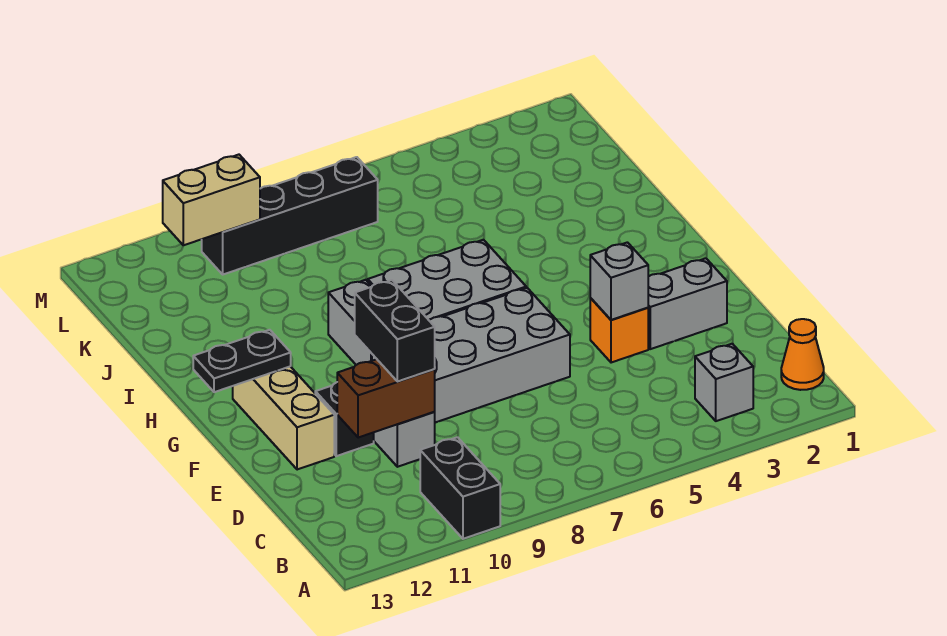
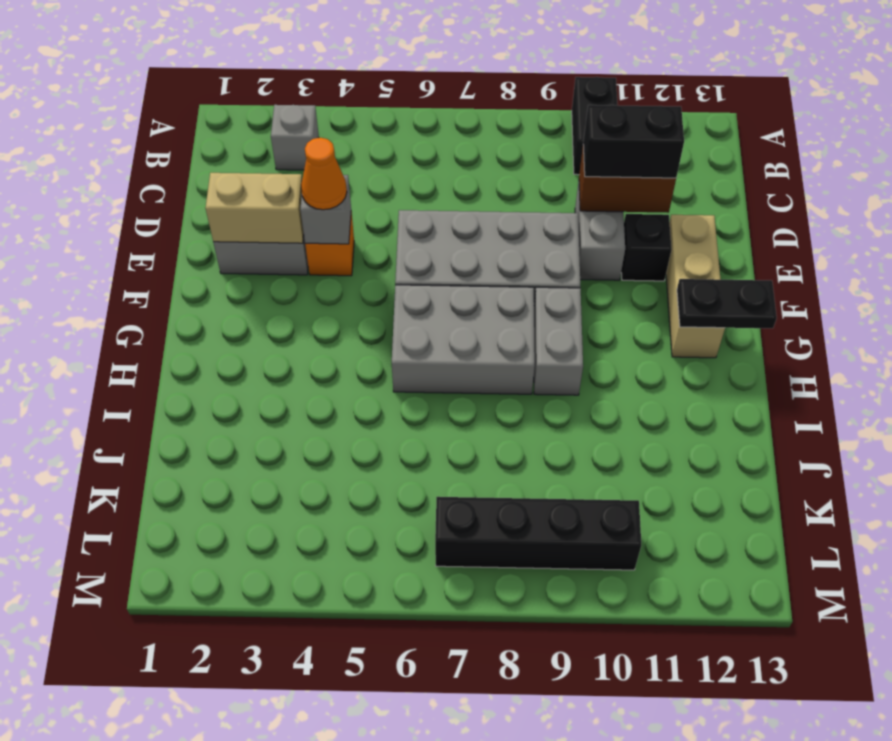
orange cone B1 level 1 -> orange cone E4 level 3
black brick D10:E10 level 3 -> black brick D10:D11 level 3
tan brick L10:L11 level 2 -> tan brick E2:E3 level 2

